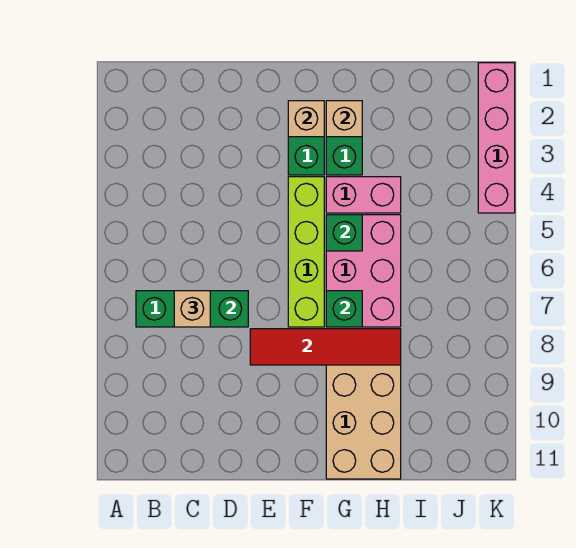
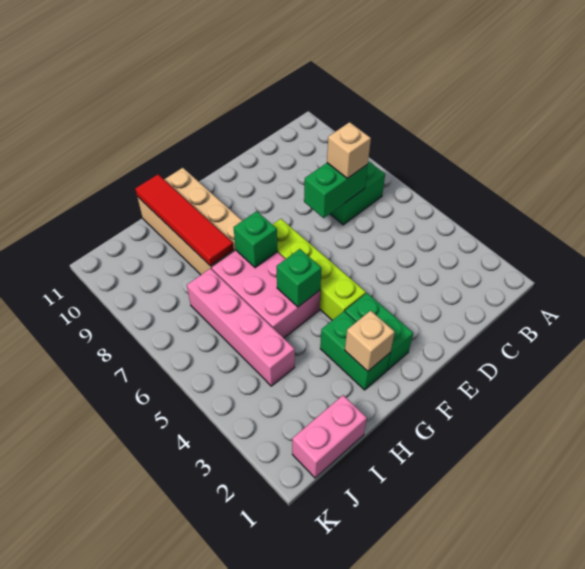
red tile E8:H8 level 2 -> red tile H8:H11 level 2
tan brick F2 level 2 -> none
pink brick G4:H4 level 1 -> pink brick I1:J1 level 1
pink brick K1:K4 level 1 -> pink brick I4:I7 level 1

